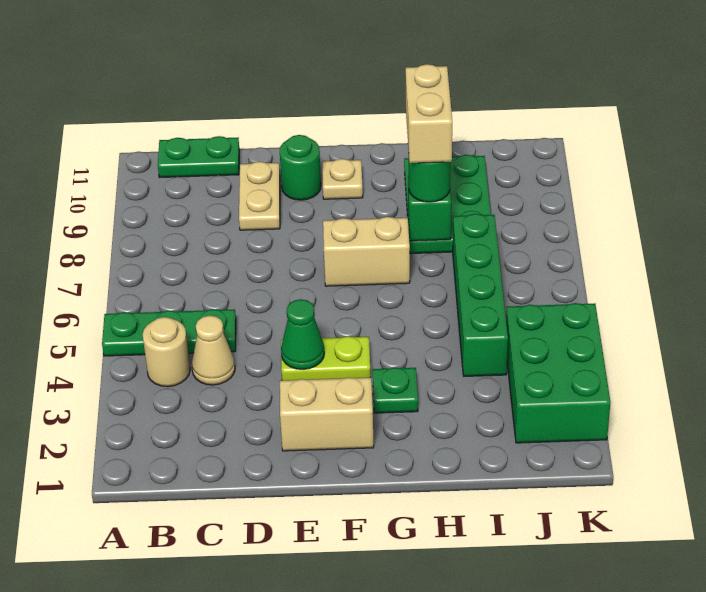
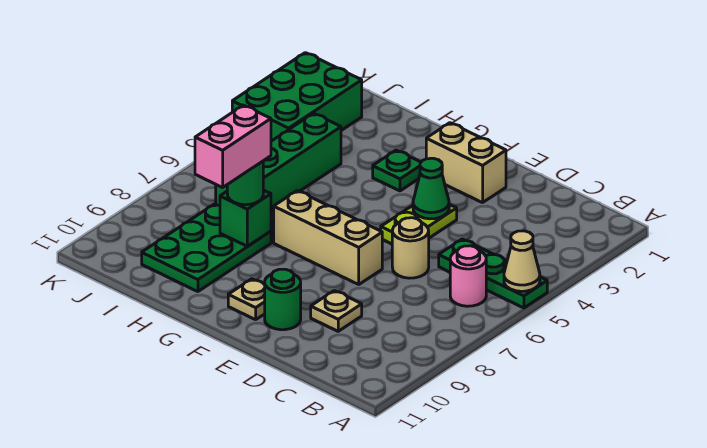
tan round brick B4 level 1 -> tan round brick D6 level 1
none -> pink round brick B6 level 1
green plate B11:C11 level 1 -> none
tan cone C4 level 1 -> tan cone A5 level 2
tan plate D9:D10 level 1 -> tan plate D9 level 1
lime plate E4:F4 level 1 -> lime plate E4:E5 level 1
tan brick F7:G7 level 1 -> tan brick E7:G7 level 1
tan brick H8:H9 level 4 -> pink brick H8:H9 level 4

